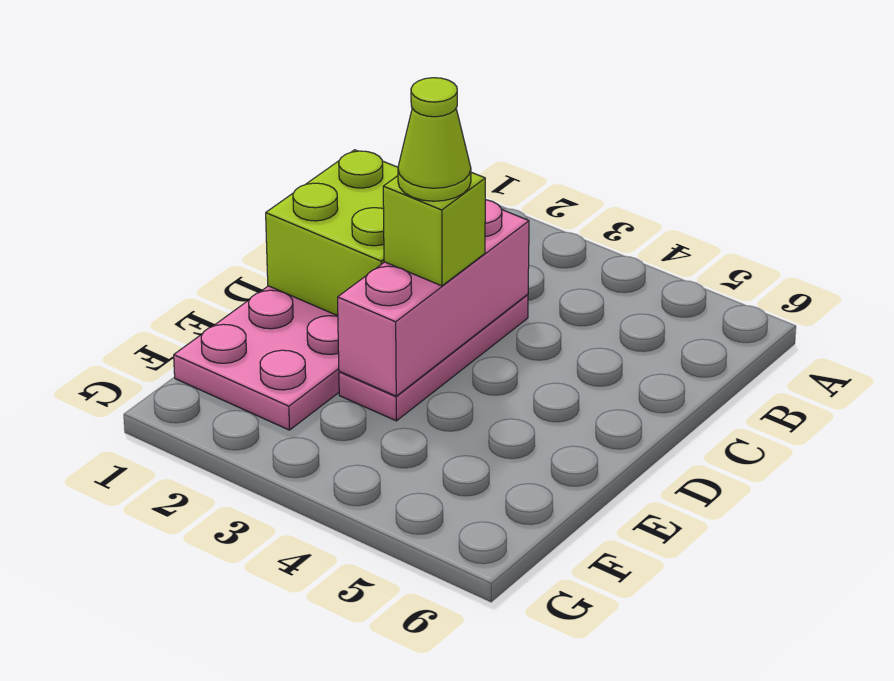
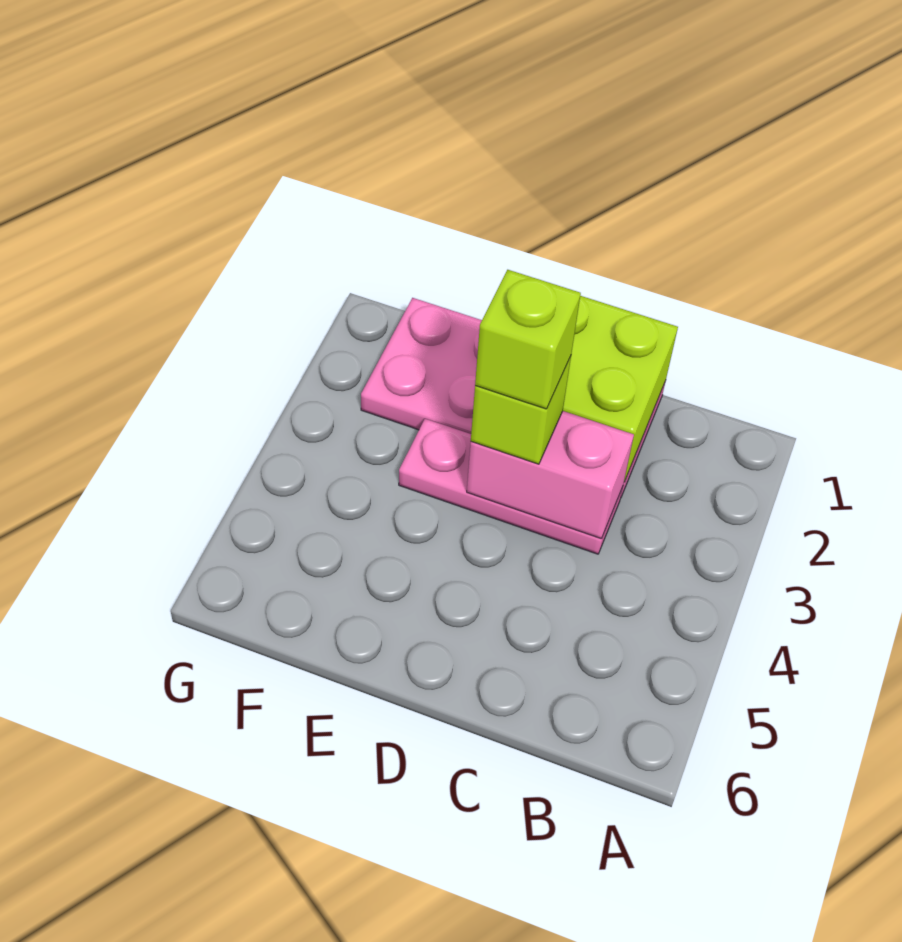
pink brick C3:E3 level 2 -> pink brick C3:D3 level 2
lime cone D3 level 4 -> lime brick D3 level 4

